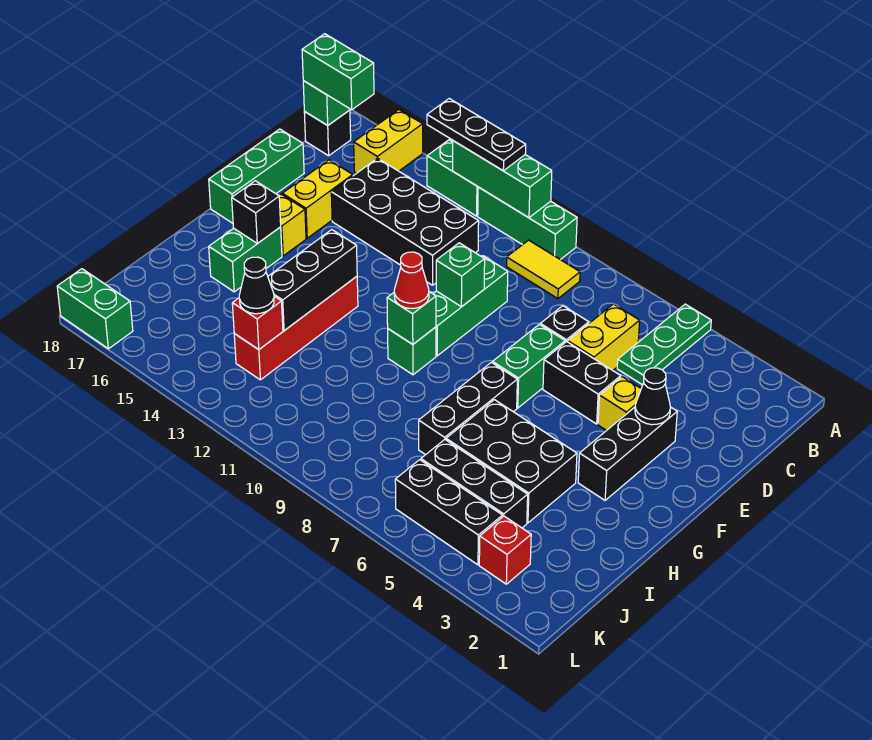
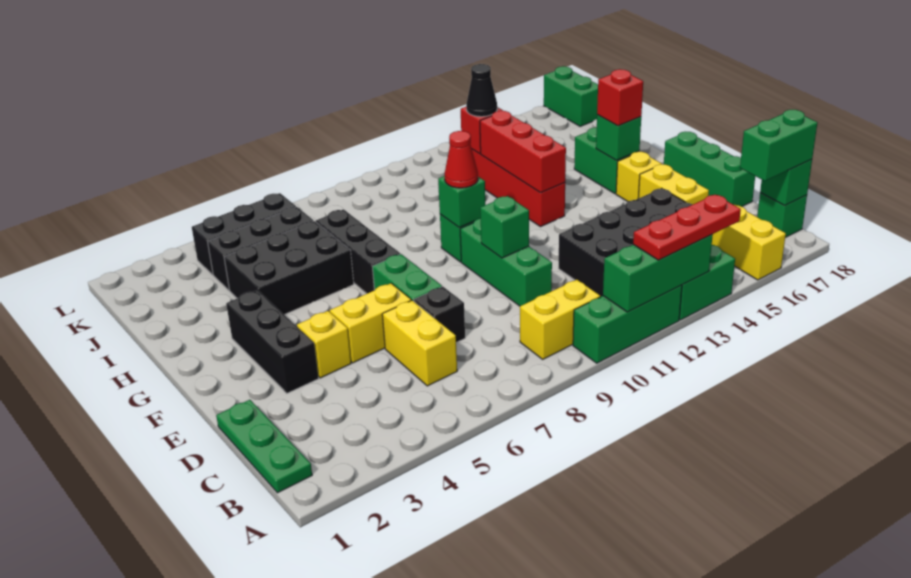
green plate A5:C5 level 1 -> green plate B1:D1 level 1
black plate A12:A14 level 3 -> red plate A12:A14 level 3
yellow tile B9:B10 level 1 -> yellow brick B9:B10 level 1
black brick B18 level 1 -> green brick B18 level 1
black cone E3 level 2 -> none
black brick E5:E6 level 1 -> yellow brick E5:E6 level 1
black brick G13:I13 level 2 -> red brick G13:I13 level 2
black brick G16 level 2 -> green brick G16 level 2
red brick K3 level 1 -> red brick G16 level 3
green brick L17:L18 level 1 -> green brick K18:L18 level 1

